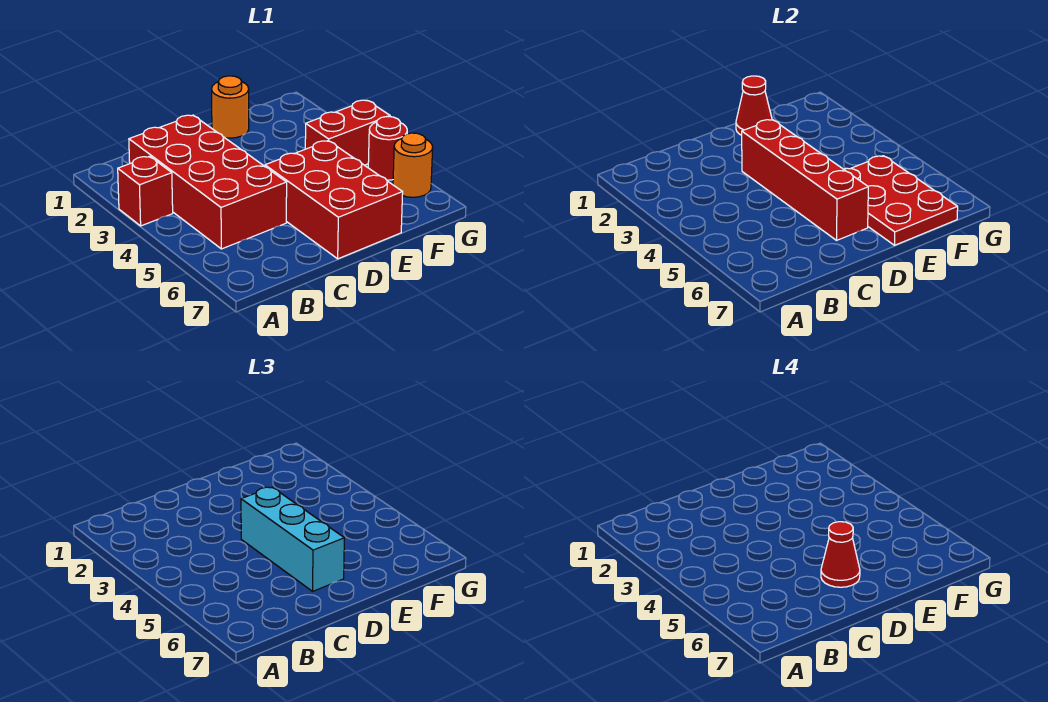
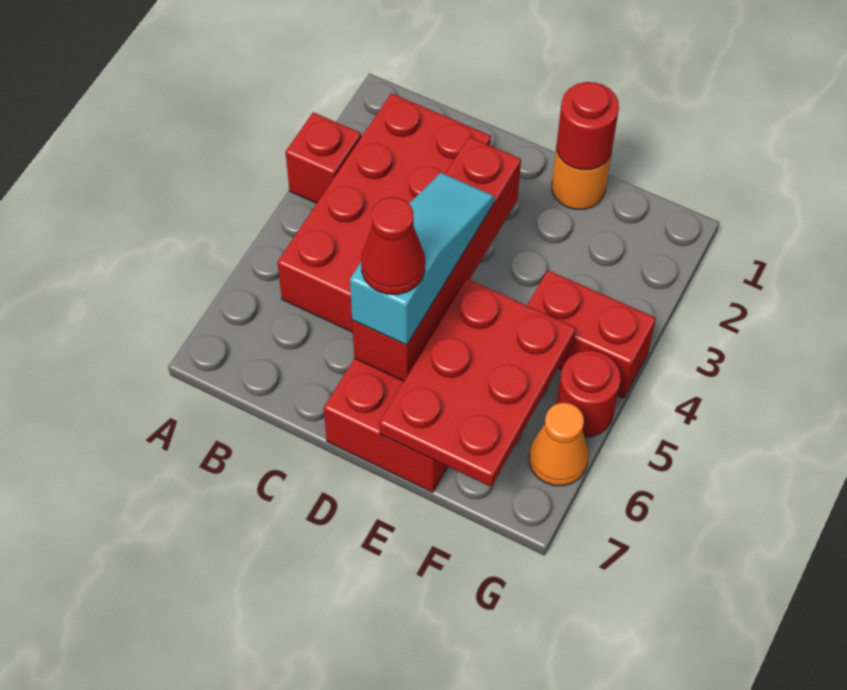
cyan brick D4:D6 level 3 -> cyan slope D4:D6 level 3 top 6
red cone E1 level 2 -> red round brick E1 level 2
orange round brick G6 level 1 -> orange cone G6 level 1

